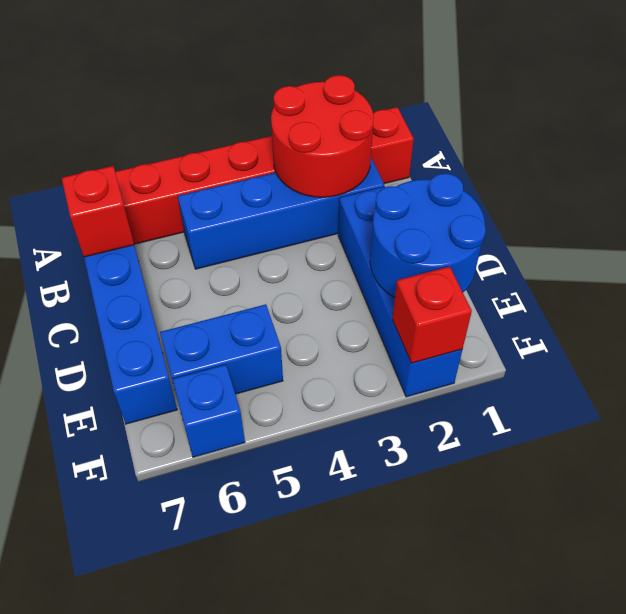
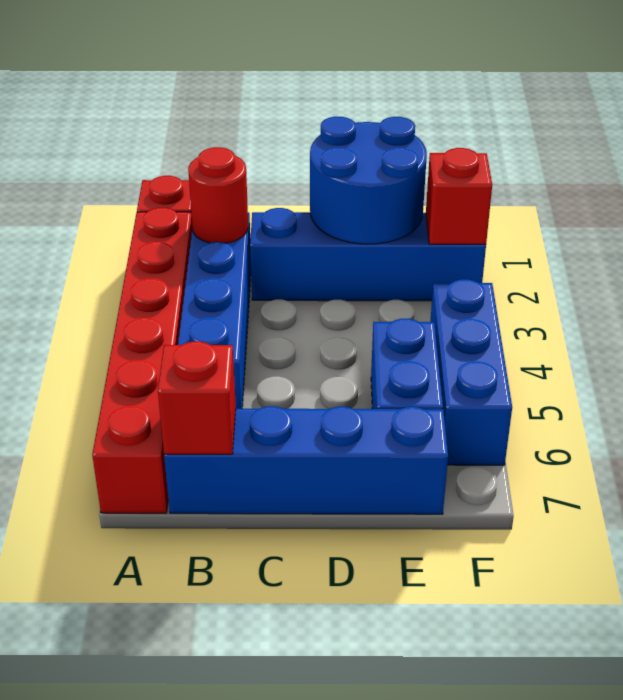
red round brick A2:B3 level 2 -> red round brick B2 level 2
blue brick F6 level 1 -> blue brick F4:F6 level 1

